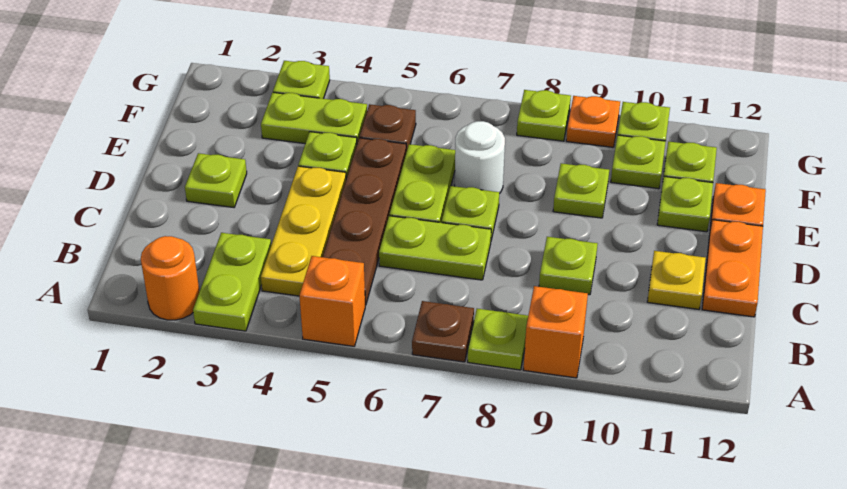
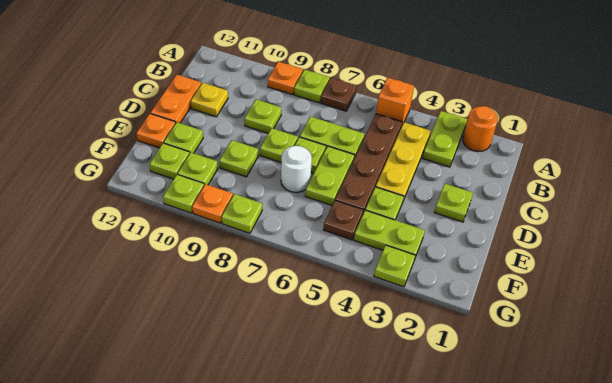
orange brick A9 level 1 -> orange plate A9 level 1
none -> lime plate D8 level 1

